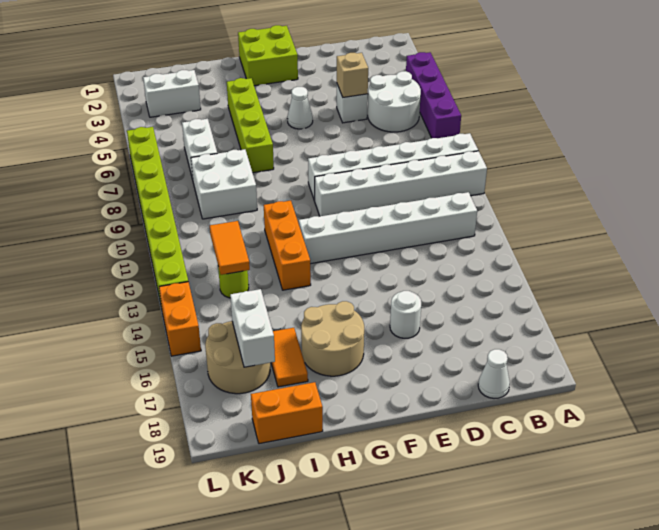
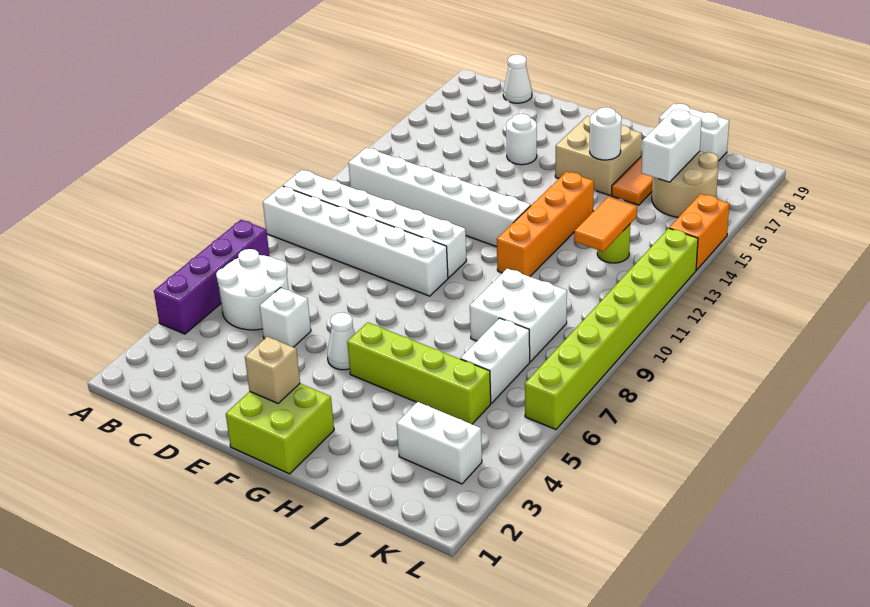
tan brick D5 level 2 -> tan brick F2 level 2
tan round brick G16:H17 level 1 -> tan brick G16:H17 level 1
lime brick H4:H7 level 1 -> lime brick G5:J5 level 1
orange brick H11:H13 level 1 -> orange brick H11:H14 level 1
none -> white round brick H16 level 2
orange brick I19:J19 level 1 -> white brick I19:J19 level 1

